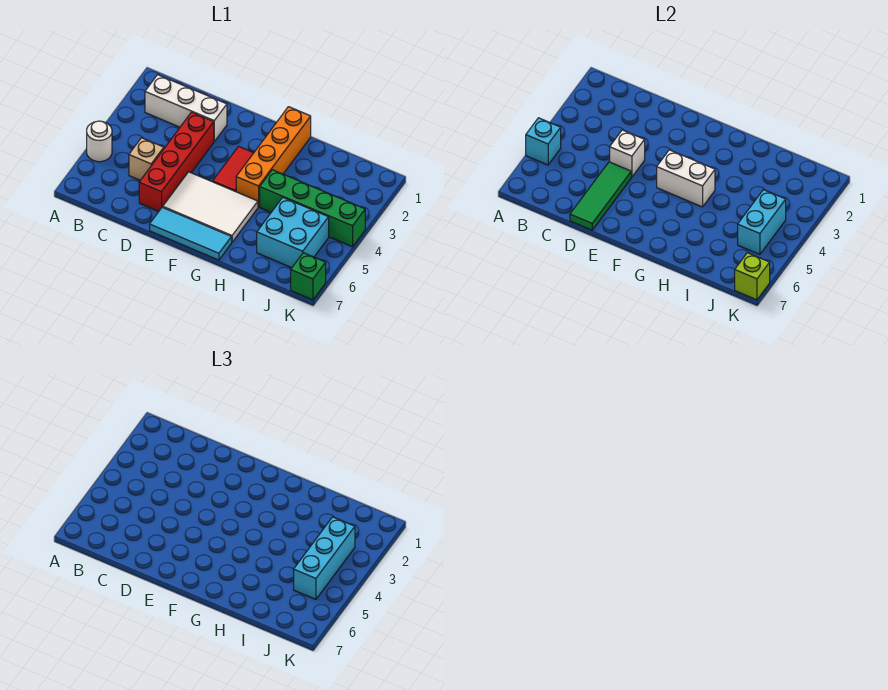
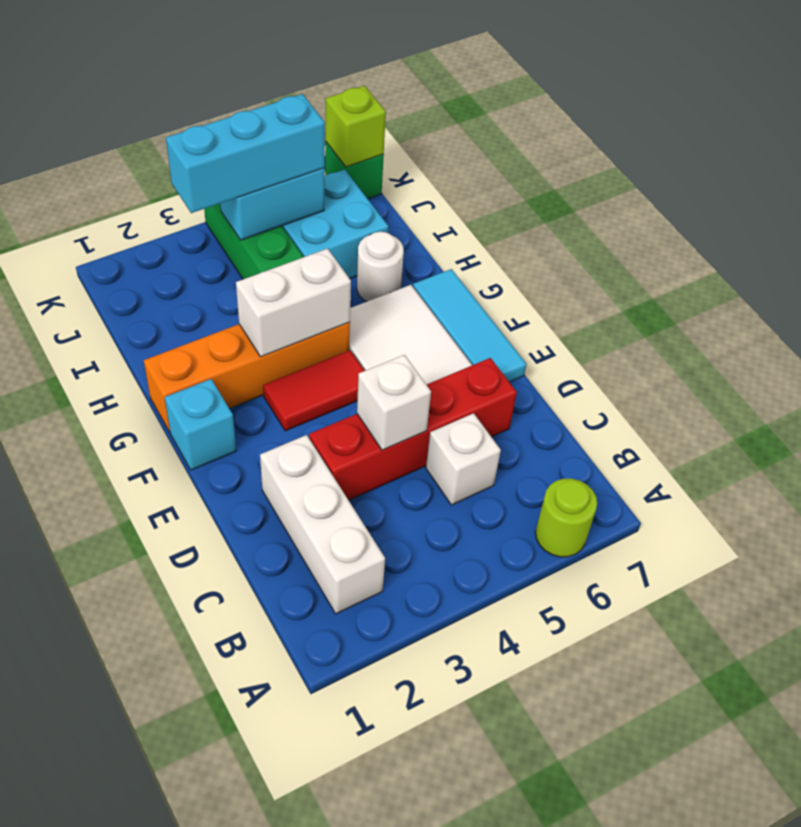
white round brick A5 level 1 -> white round brick H6 level 1
cyan brick A5 level 2 -> cyan brick F1 level 1
none -> lime round brick A6 level 1
tan brick C5 level 1 -> white brick C5 level 1
green tile D5:D7 level 2 -> none
white brick F4:G4 level 2 -> white brick G3:G4 level 2

